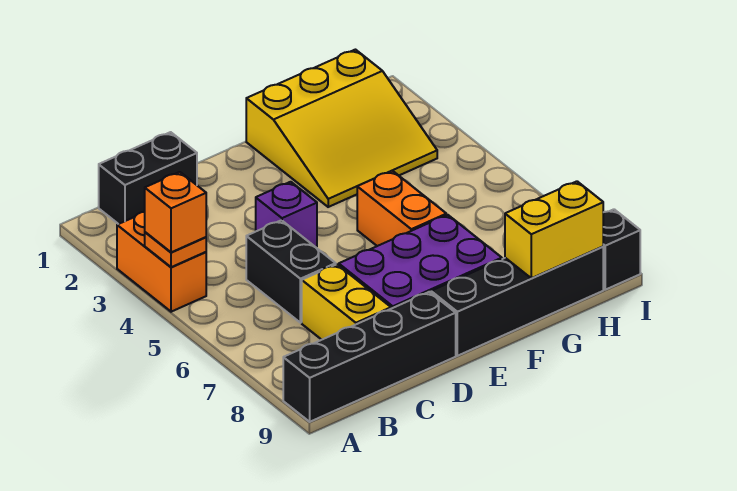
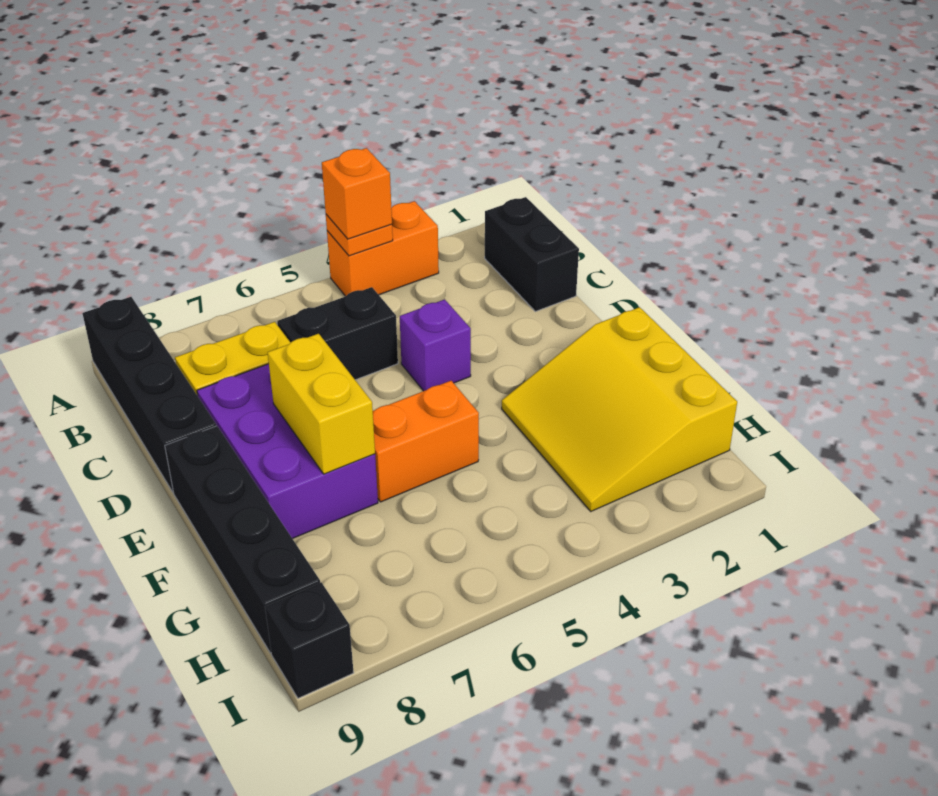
yellow brick G9:H9 level 2 -> yellow brick E7:F7 level 2

